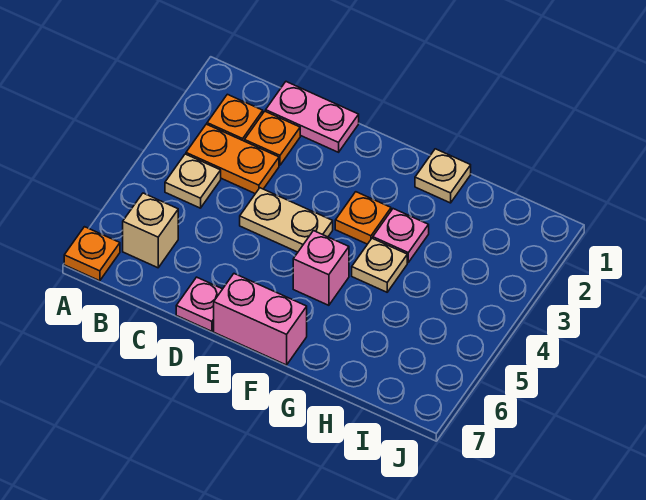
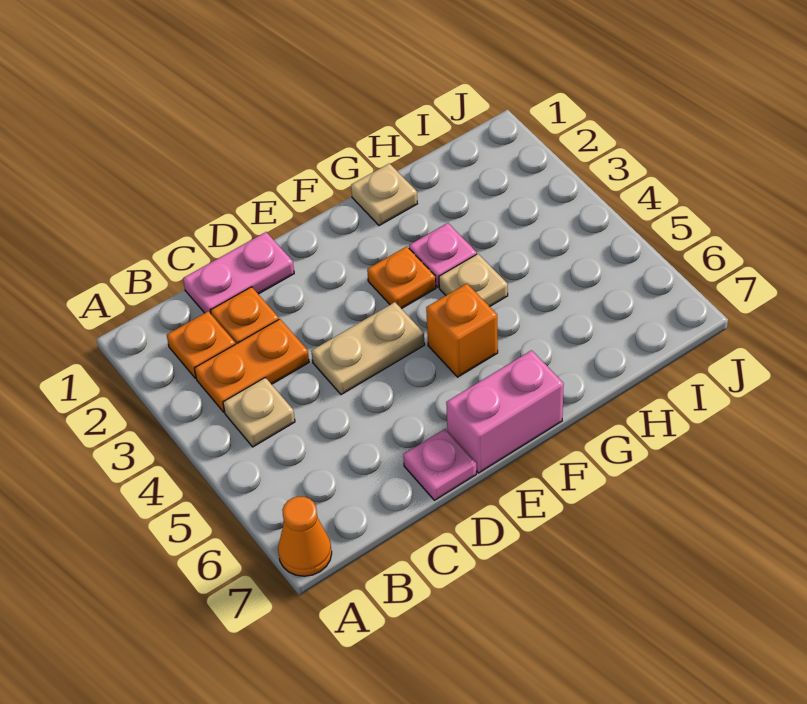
orange plate A7 level 1 -> orange cone A7 level 1
tan brick B6 level 1 -> none
pink brick F5 level 1 -> orange brick F5 level 1

